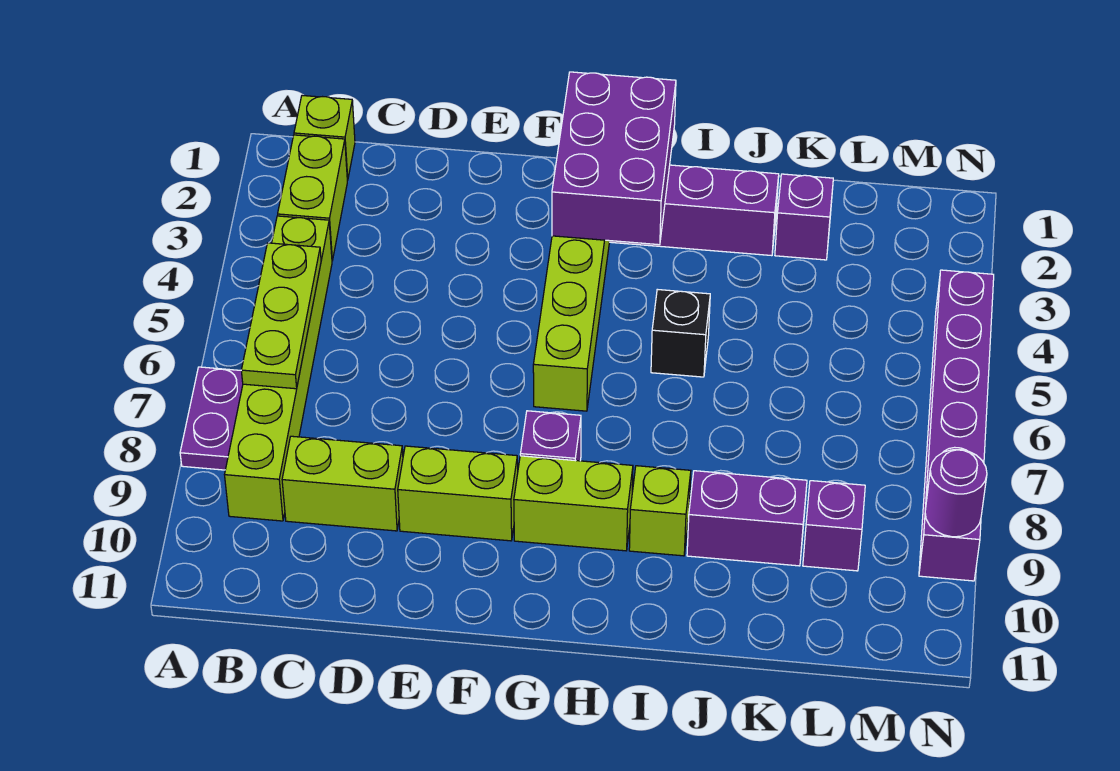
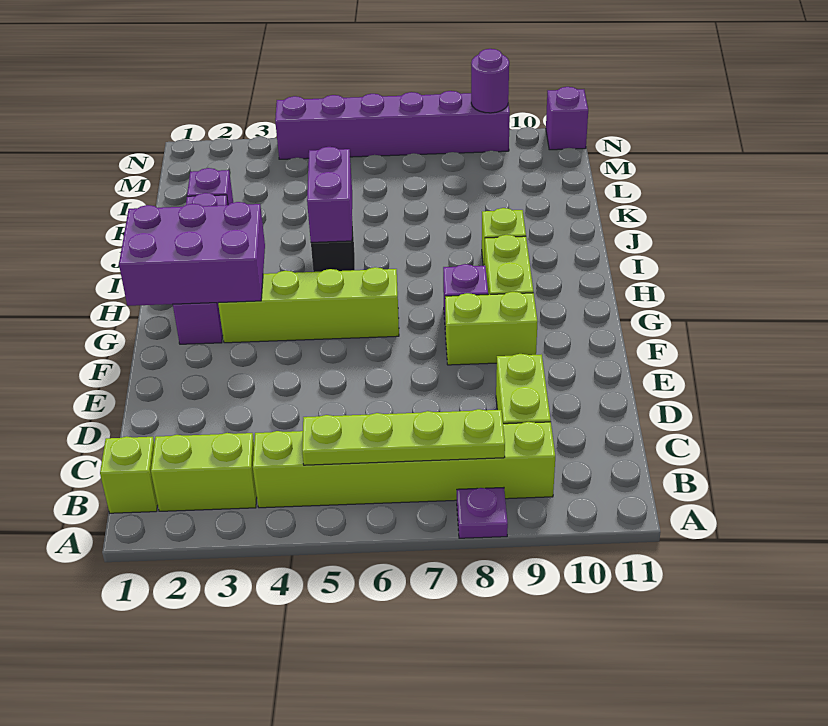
purple plate A7:A8 level 1 -> purple plate A8 level 1
lime plate B5:B7 level 2 -> lime plate B5:B8 level 2
lime brick E9:F9 level 1 -> lime brick F8:F9 level 1
purple brick J9:K9 level 1 -> purple brick I5:J5 level 2
purple brick L9 level 1 -> purple brick N11 level 1

